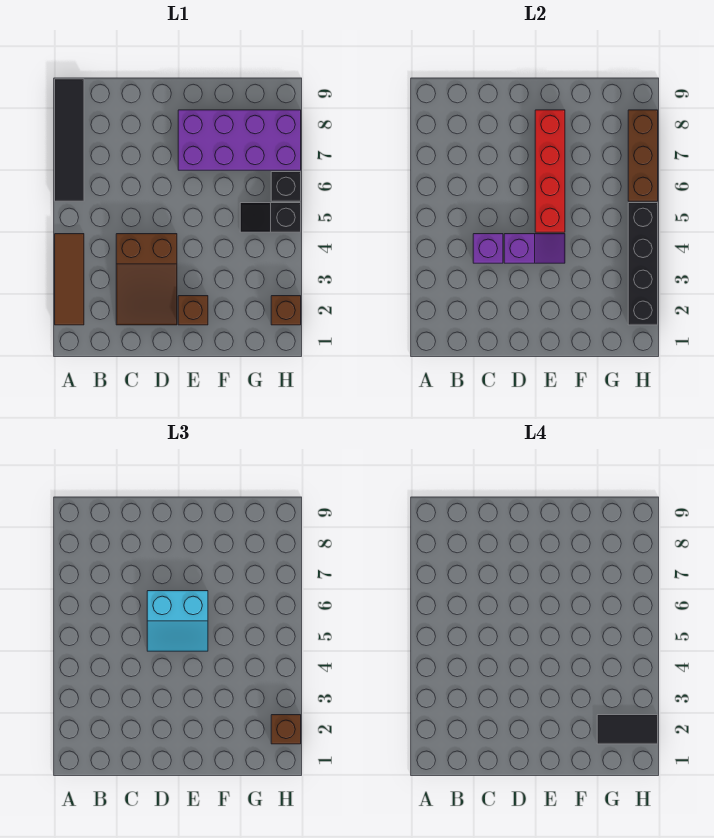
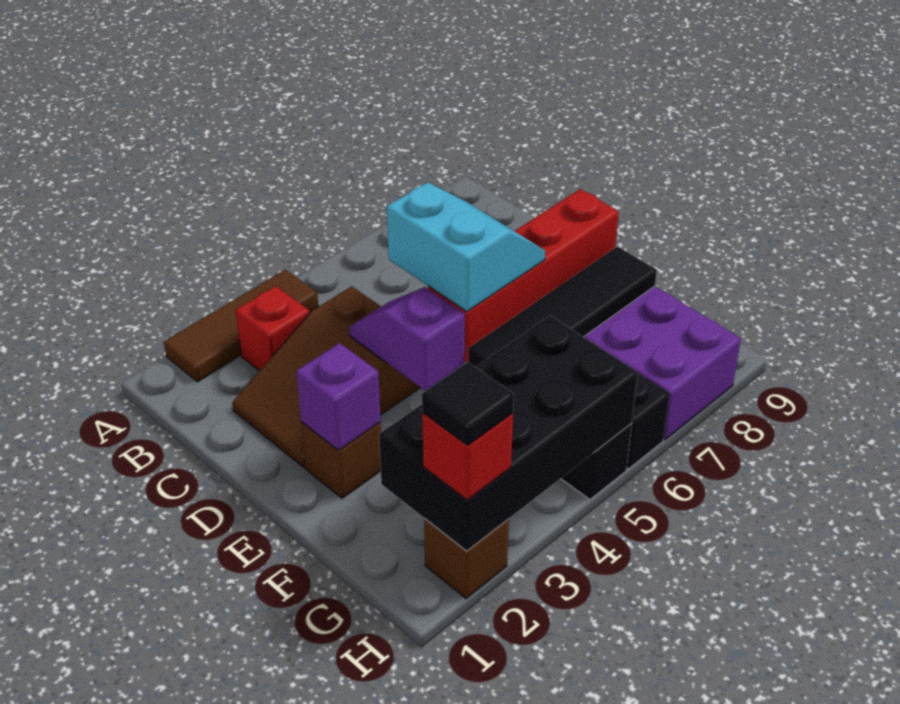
black tile A6:A9 level 1 -> black tile F5:F8 level 2
none -> red brick B3 level 1
purple brick C4 level 2 -> purple brick E2 level 2
purple slope D4:E4 level 2 top D -> purple slope D4:E4 level 2 top E
cyan slope D5:E6 level 3 top 6 -> cyan slope D5:E6 level 3 top 5
black tile G2:H2 level 4 -> black tile H2 level 4
black brick H2:H5 level 2 -> black brick G2:H5 level 2
brown brick H2 level 3 -> red brick H2 level 3
brown brick H6:H8 level 2 -> none

